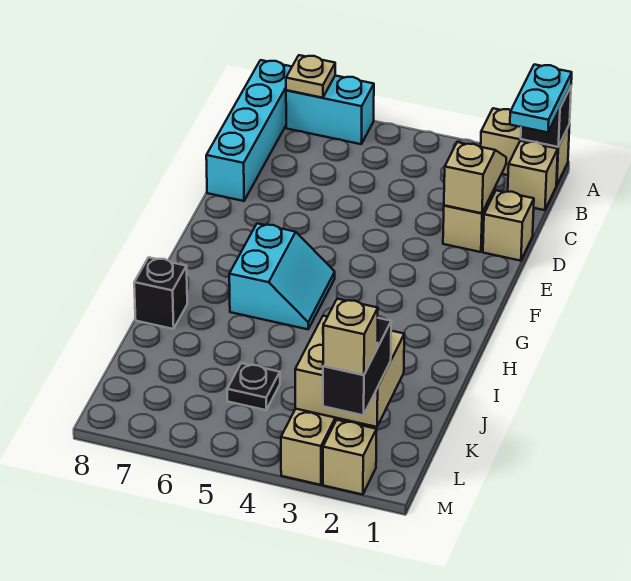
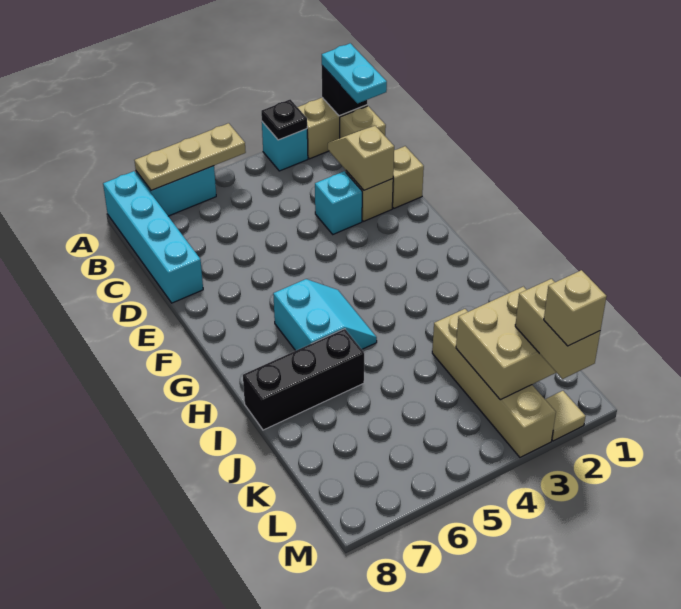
none -> cyan brick A3 level 1
tan plate A7 level 2 -> tan plate A5:A7 level 2
none -> cyan brick D3 level 1
black brick I8 level 1 -> black brick I6:I8 level 1
black plate K5 level 1 -> black plate A3 level 2
black brick L2:M2 level 3 -> tan brick L2:M2 level 3
tan brick M2 level 1 -> tan tile M2 level 1

